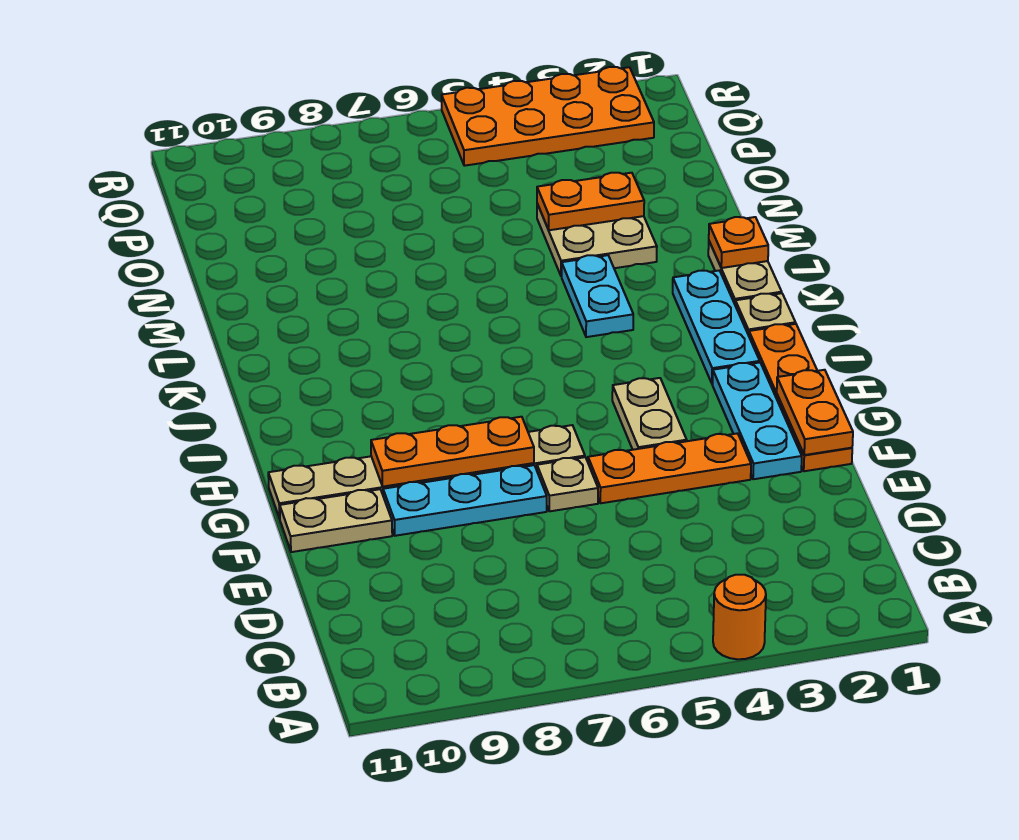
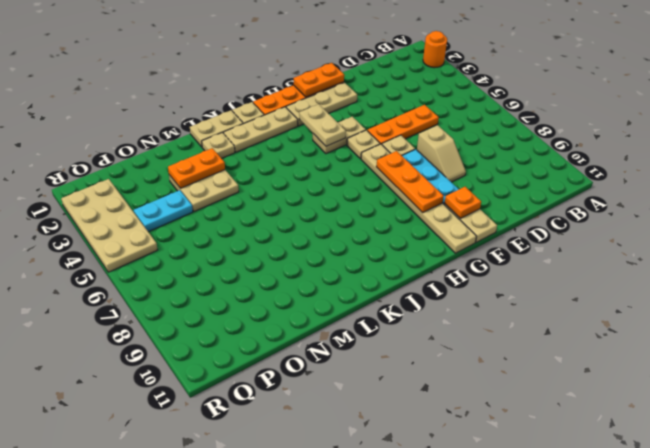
orange round brick A4 level 1 -> orange round brick A2 level 1
none -> tan slope E7:E8 level 1 top 7
cyan plate F2:H2 level 1 -> tan plate F2:H2 level 1
orange plate F3:F5 level 1 -> orange plate D5:F5 level 1
none -> tan plate G5 level 1
none -> tan plate H3:H4 level 2
cyan plate I2:K2 level 1 -> tan plate I2:K2 level 1
cyan plate K4:L4 level 1 -> cyan plate O4:P4 level 1
orange plate L1 level 2 -> orange plate F10 level 2
none -> tan plate L2 level 1
orange plate N3:N4 level 2 -> orange plate M3:N3 level 2
orange plate Q2:R5 level 1 -> tan plate Q2:R5 level 1

